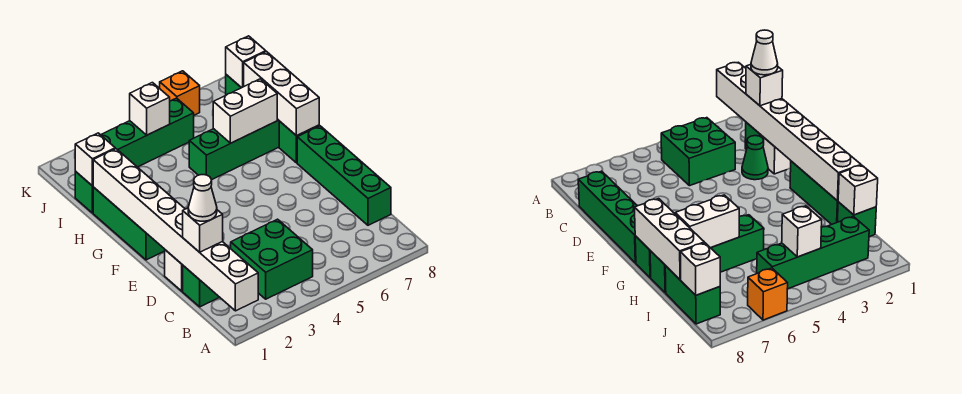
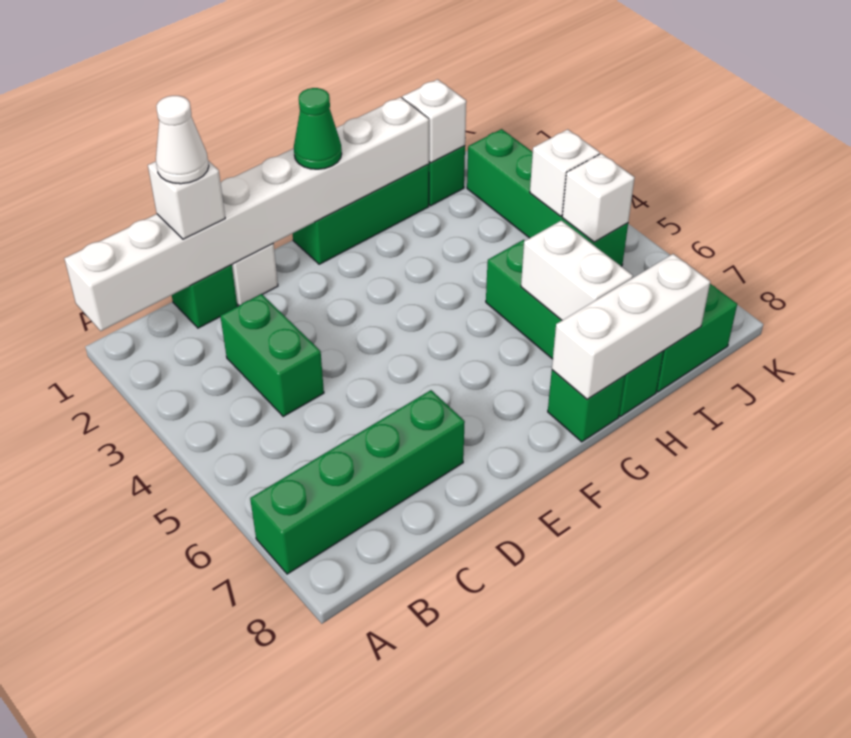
green brick B3:C4 level 1 -> green brick C3:C4 level 1
green brick C8:F8 level 1 -> green brick A7:D7 level 1
green cone D2 level 1 -> green cone F1 level 3
white brick J8 level 2 -> white brick J5 level 2
orange brick K6 level 1 -> none

